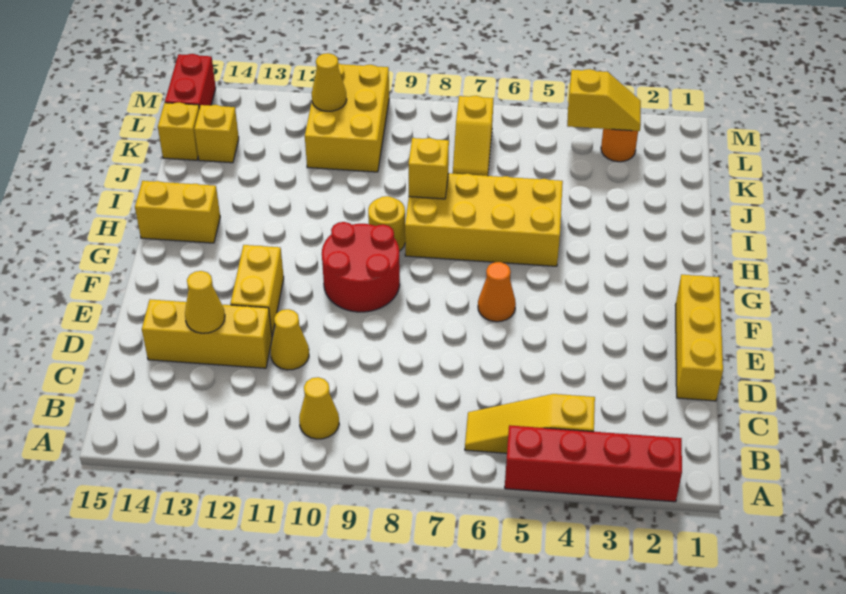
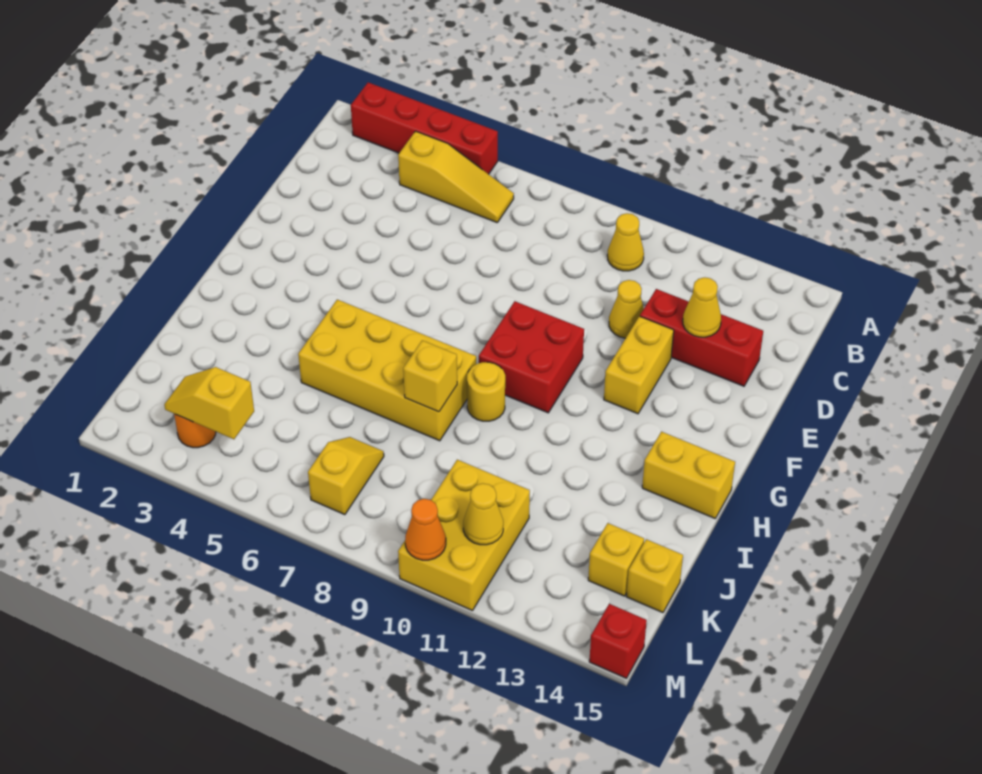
yellow brick D1:F1 level 1 -> none
yellow brick D12:D14 level 1 -> red brick D12:D14 level 1
orange cone F6 level 1 -> orange cone M10 level 2
red round brick F9:G10 level 1 -> red brick F9:G10 level 1
red brick L15:M15 level 1 -> red brick M15 level 1

